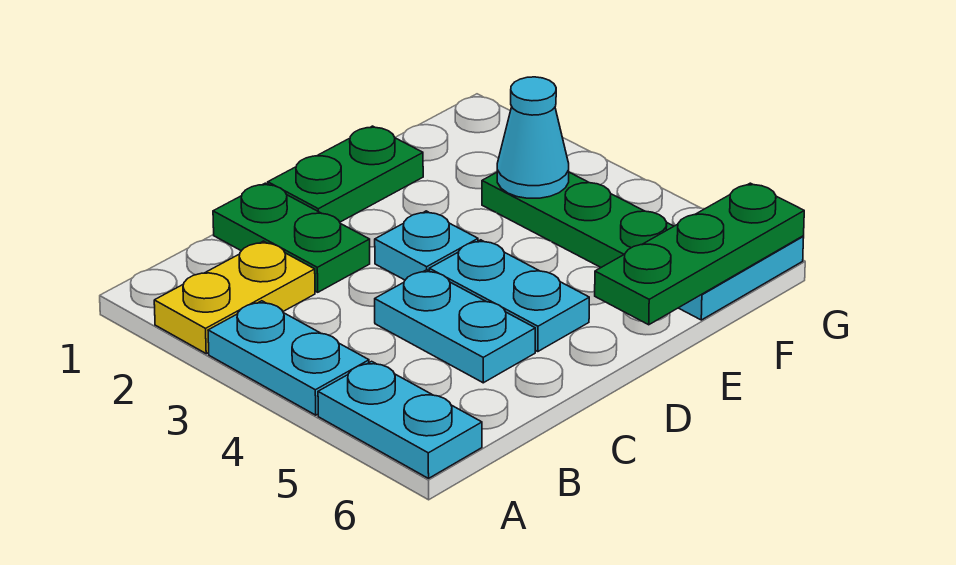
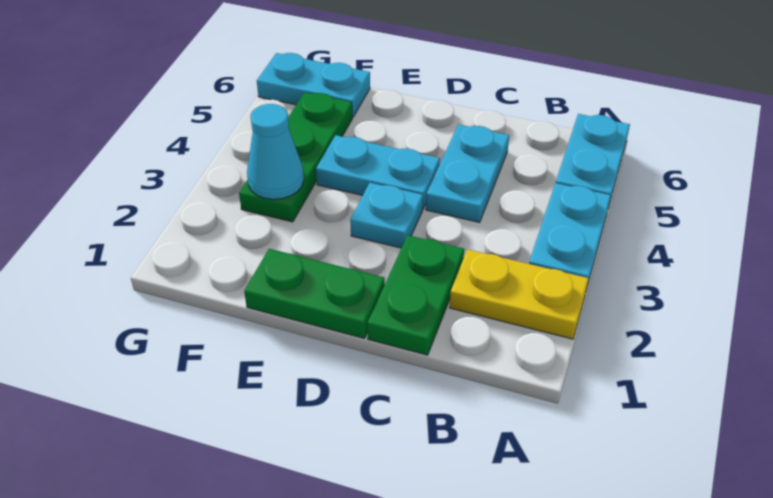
cyan plate D4:D5 level 1 -> cyan plate D4:E4 level 1
green plate E6:G6 level 2 -> none

